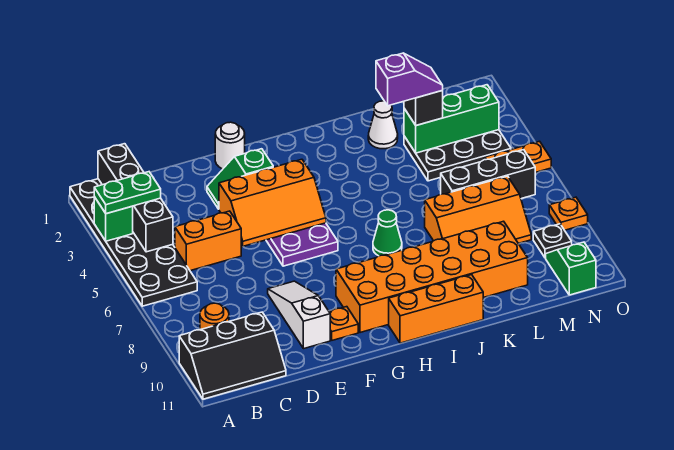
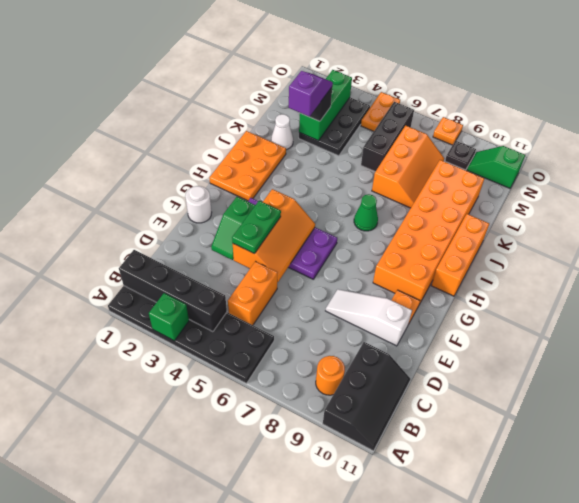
green plate A3:B3 level 3 -> green plate E4:F4 level 3
none -> orange plate H1:J2 level 1

